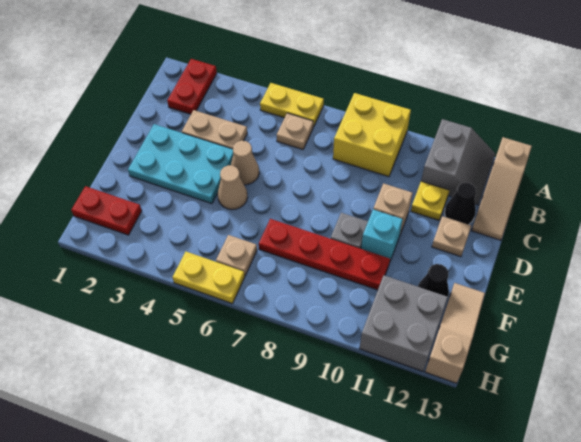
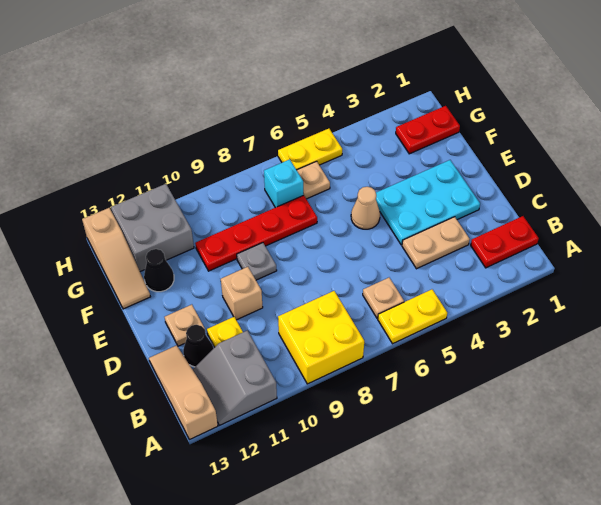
red plate A2:B2 level 1 -> red plate B1:B2 level 1
tan cone D5 level 1 -> none
cyan brick E10 level 1 -> cyan brick G7 level 1

